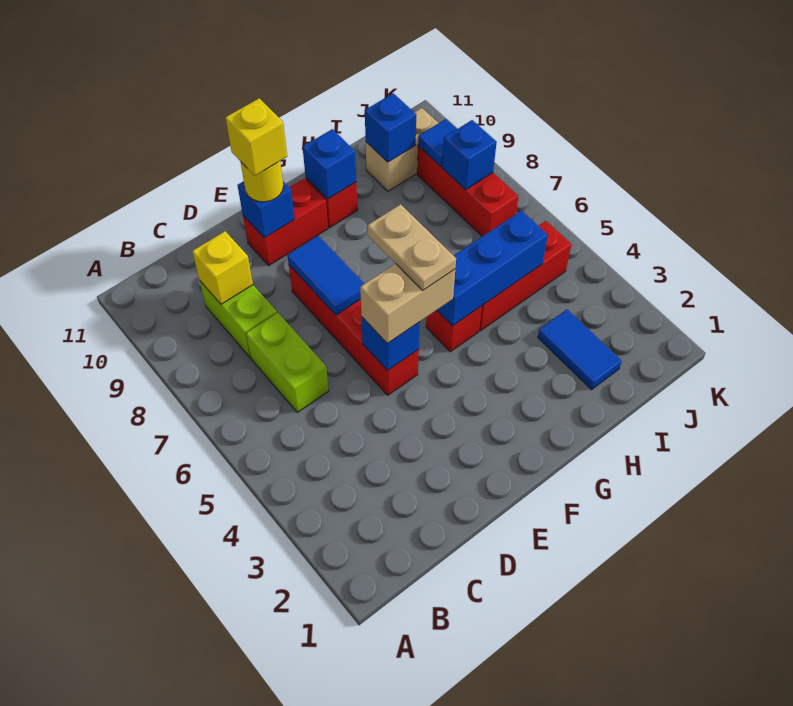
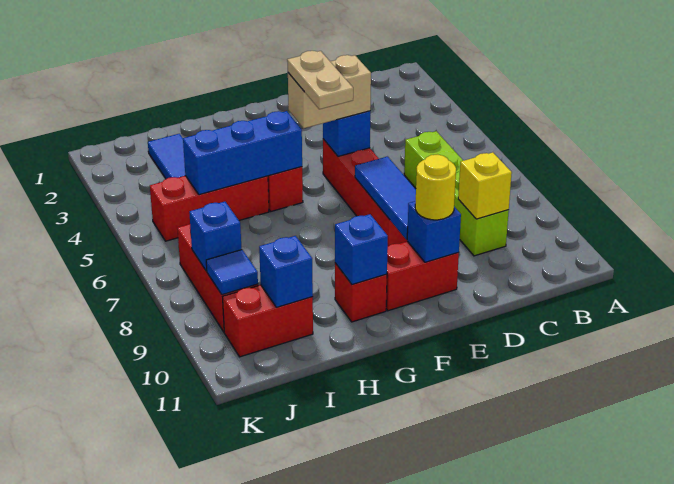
blue tile E7:E8 level 2 -> blue tile E7:E9 level 2
yellow brick E10 level 4 -> none
tan brick I10:J10 level 1 -> red brick I10:J10 level 1

